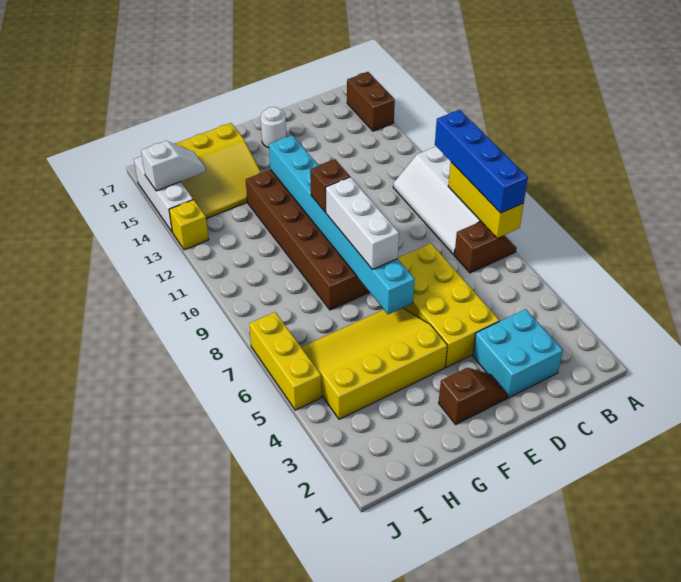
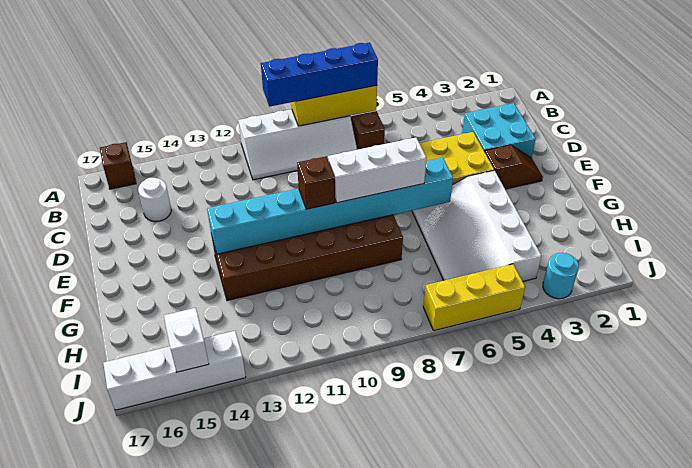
brown brick A15:A16 level 1 -> brown brick A16 level 1
brown slope E2:F2 level 1 top F -> brown slope E2:E3 level 1 top 3
white round brick E16 level 1 -> white round brick C15 level 1
yellow slope F4:I6 level 1 top 4 -> white slope F4:I6 level 1 top 4
yellow slope G14:I16 level 1 top 16 -> none
none -> cyan round brick J3 level 1
yellow brick J13 level 1 -> none
white brick J14:J16 level 1 -> white brick J14:J17 level 1

